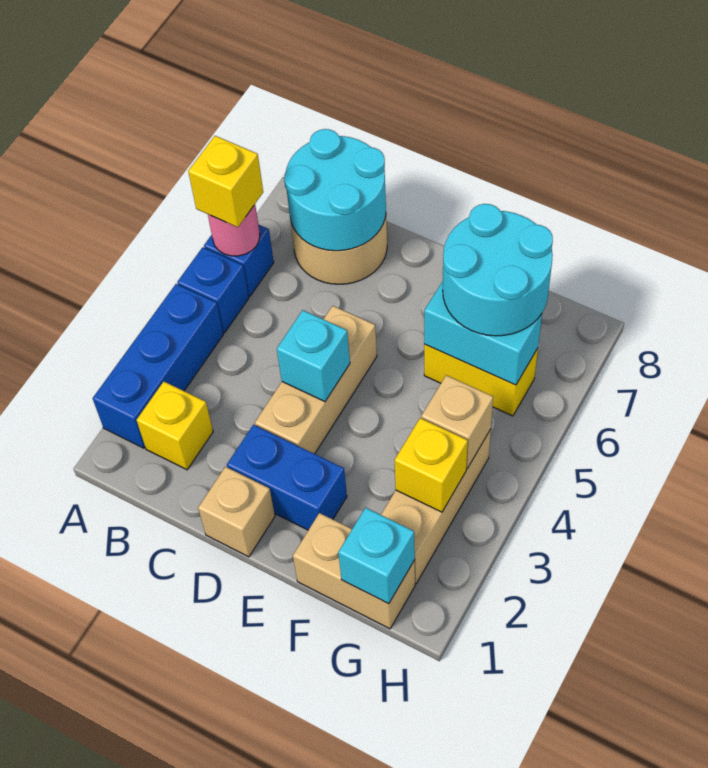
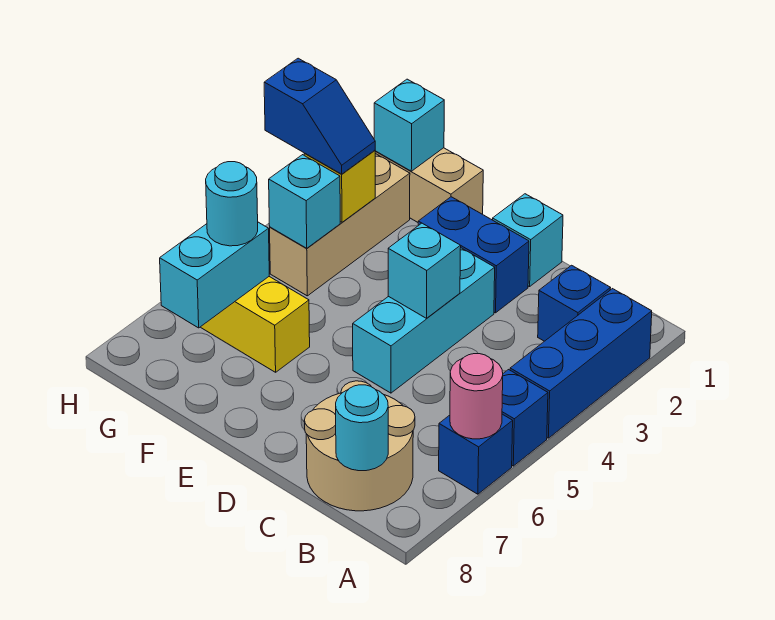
yellow brick A6 level 3 -> none
yellow brick B2 level 1 -> blue brick B2 level 1
cyan round brick B7:C8 level 2 -> cyan round brick B8 level 2
tan brick D1 level 1 -> cyan brick D1 level 1
tan brick D3:D5 level 1 -> cyan brick D3:D5 level 1
cyan brick F6:G6 level 2 -> cyan brick G6:G7 level 2
cyan round brick F6:G7 level 3 -> cyan round brick G6 level 3
none -> blue slope G3:H3 level 3 top H
tan brick G4 level 2 -> cyan brick G4 level 2

